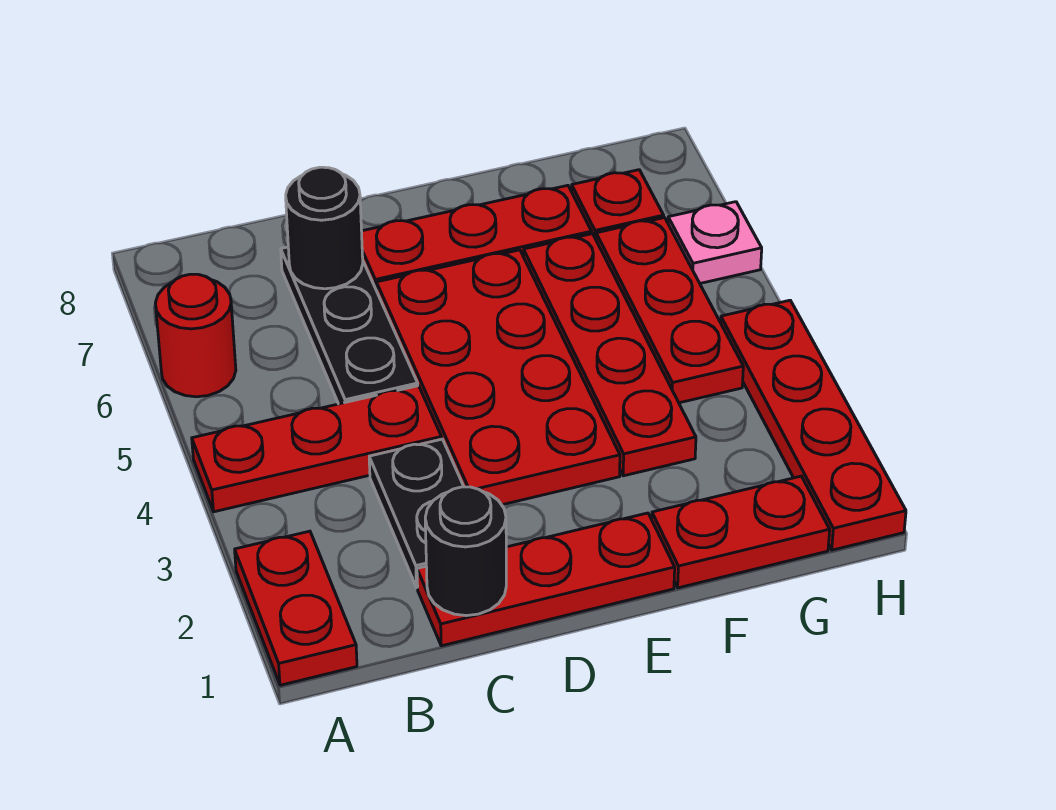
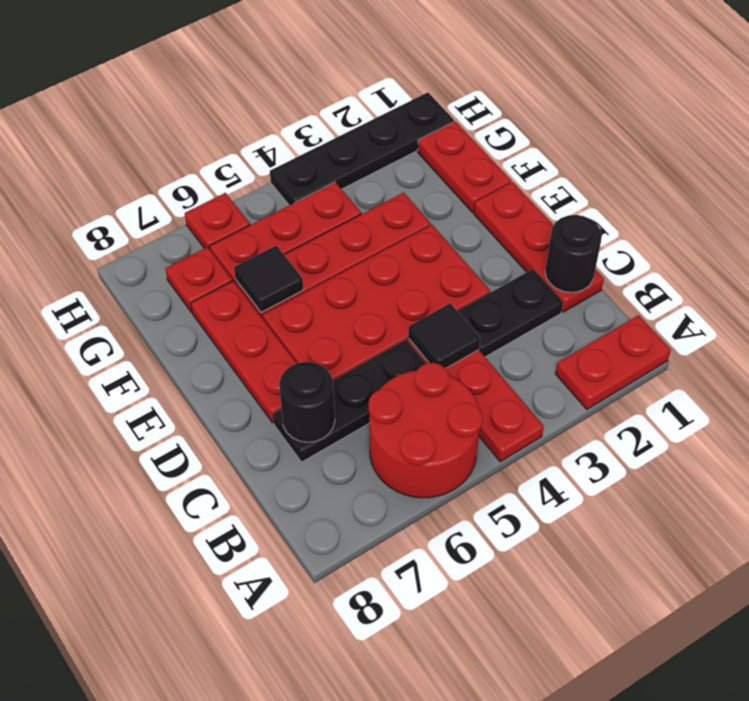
red round brick A6 level 1 -> red round brick A5:B6 level 1
none -> black tile C4 level 2
none -> black tile F6 level 2
red plate H1:H4 level 1 -> black plate H1:H4 level 1
pink plate H6 level 1 -> red plate H6 level 1

